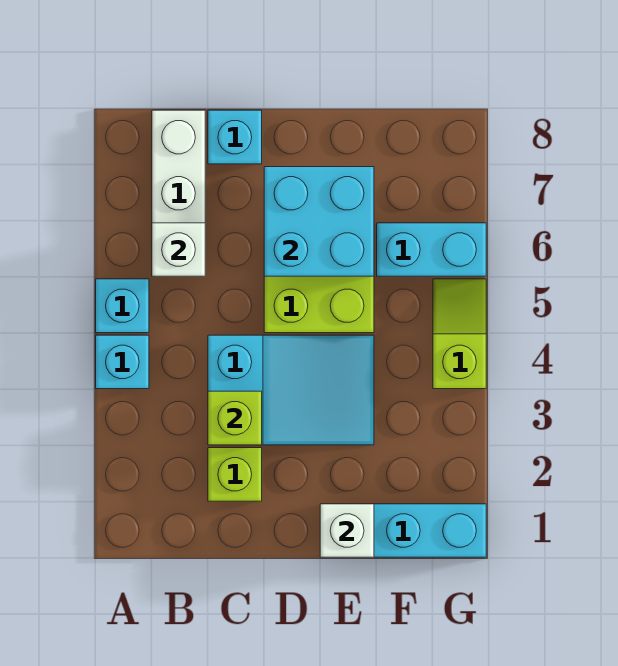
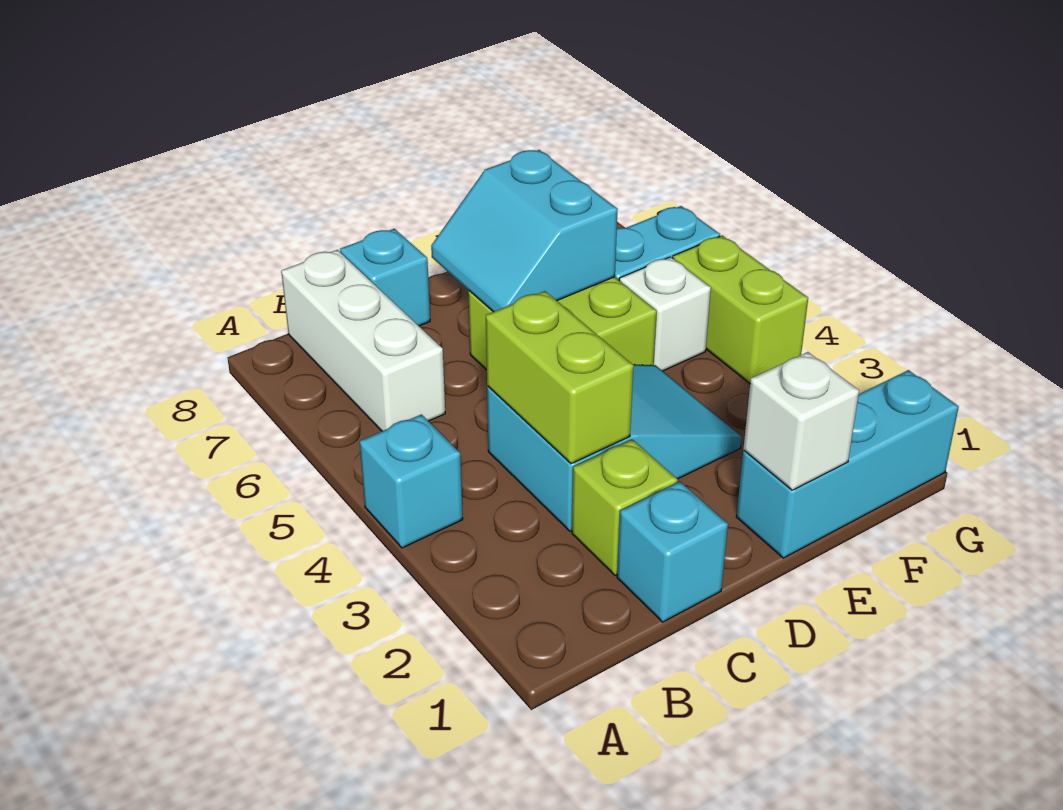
cyan brick A5 level 1 -> cyan brick C1 level 1
white brick B6 level 2 -> white brick F5 level 1
lime brick C3 level 2 -> lime brick C3:C4 level 2
cyan brick D6:E7 level 2 -> cyan slope D6:E7 level 2 top E
lime slope G4:G5 level 1 top 4 -> lime brick G4:G5 level 1

